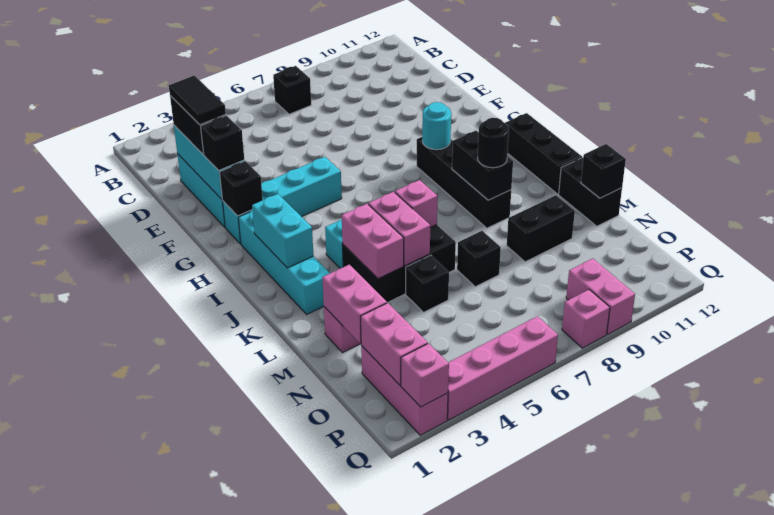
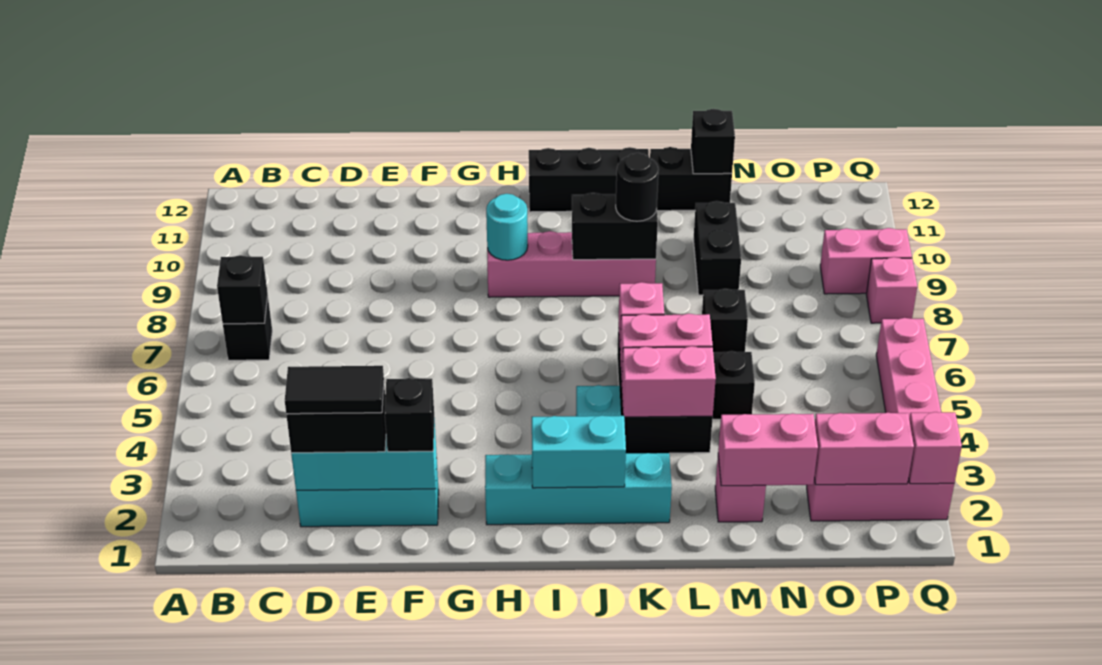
cyan brick G2:G5 level 1 -> none
black brick G2 level 2 -> black brick B7 level 2
black brick H9:K9 level 1 -> pink brick H9:K9 level 1

